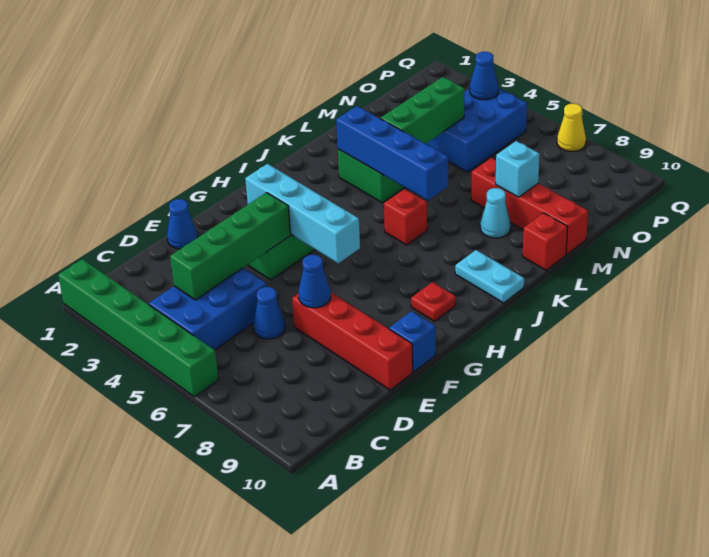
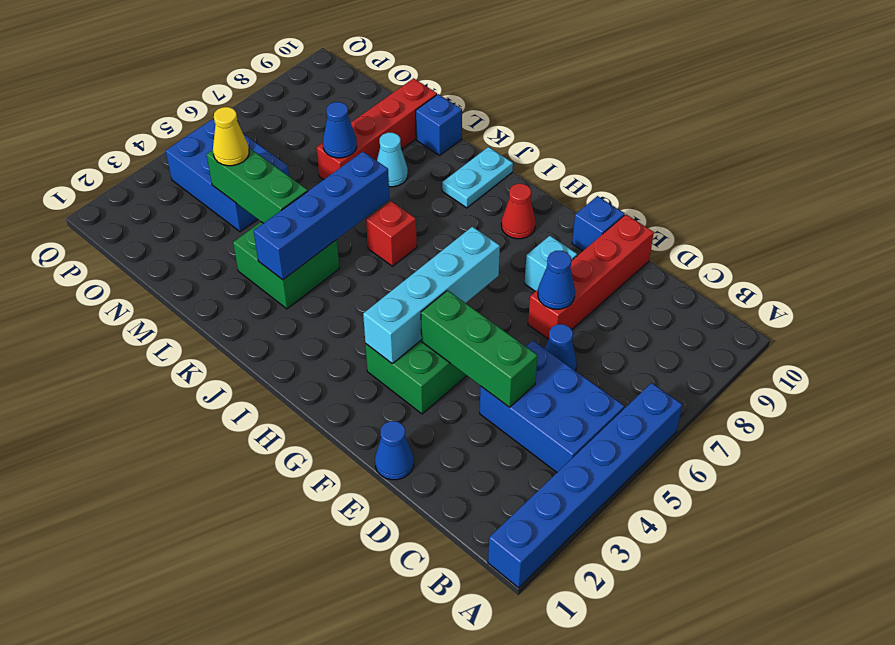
green brick A1:A6 level 1 -> blue brick A1:A6 level 1
green brick C4:F4 level 2 -> green brick D4:F4 level 2
red plate H9 level 1 -> red cone H9 level 1
red brick L10 level 1 -> blue brick L10 level 1
cyan brick M8 level 2 -> cyan brick F8 level 1
blue cone P4 level 2 -> blue cone M7 level 2
yellow cone Q7 level 1 -> yellow cone N4 level 3

